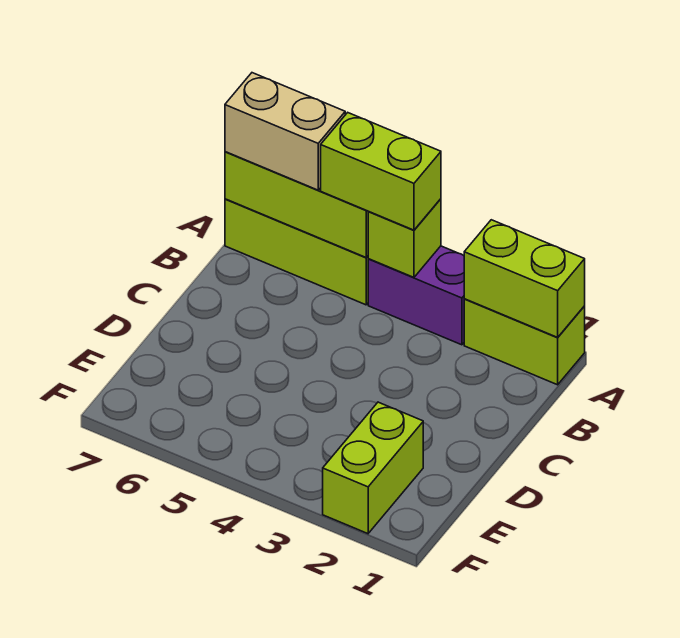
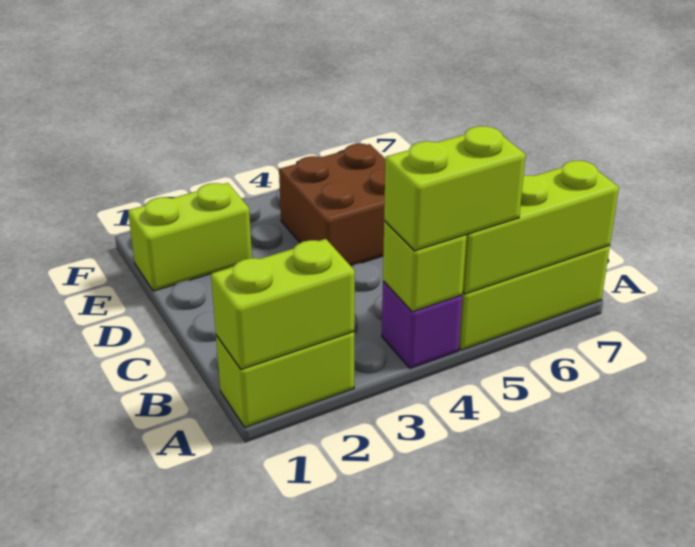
purple brick A3:A4 level 1 -> purple brick A4 level 1
tan brick A6:A7 level 3 -> none
none -> brown brick D4:E5 level 1
lime brick E2:F2 level 1 -> lime brick E1:E2 level 1

